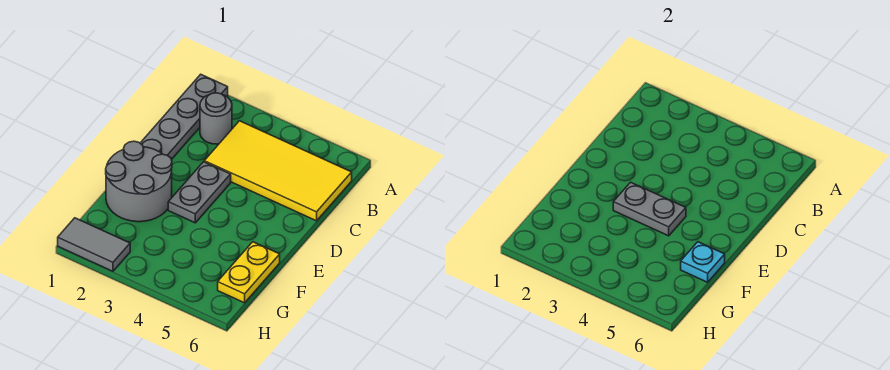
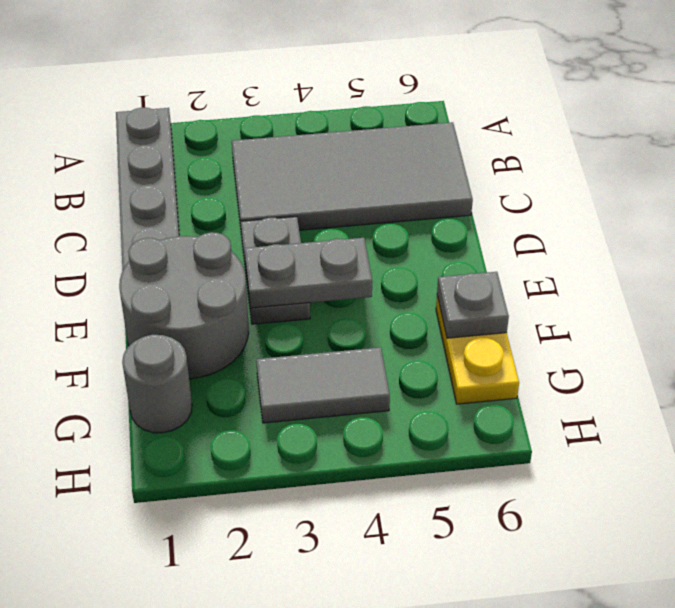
grey round brick B2 level 1 -> grey round brick G1 level 1
yellow tile B3:C6 level 1 -> grey tile B3:C6 level 1
cyan plate F6 level 2 -> grey plate F6 level 2
grey tile H1:H2 level 1 -> grey tile G3:G4 level 1

